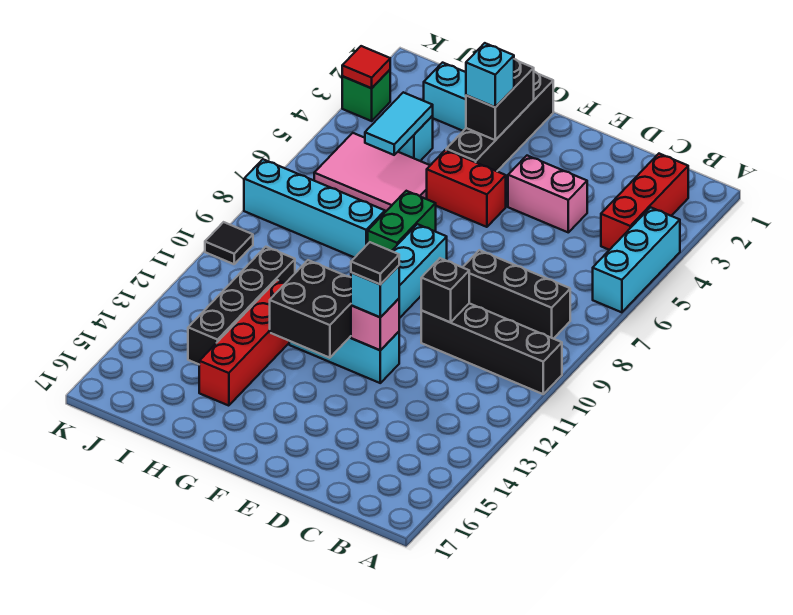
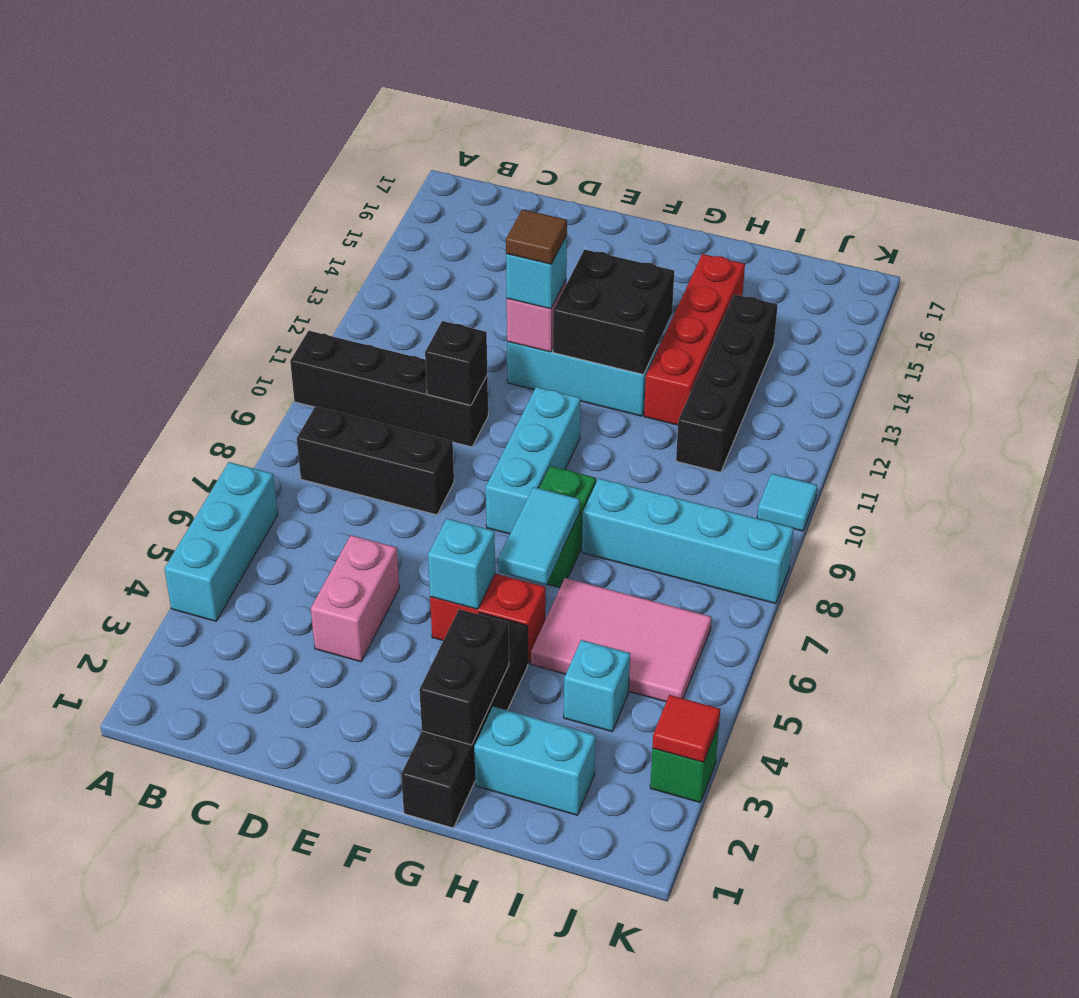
red brick B2:B4 level 1 -> none
pink brick D4:E4 level 1 -> pink brick D4:D5 level 1
black tile E12 level 4 -> brown tile E12 level 4
cyan brick G3 level 3 -> cyan brick F5 level 2
cyan tile I4:I5 level 2 -> cyan tile G6:G7 level 2
black tile K10 level 1 -> cyan tile K10 level 1

